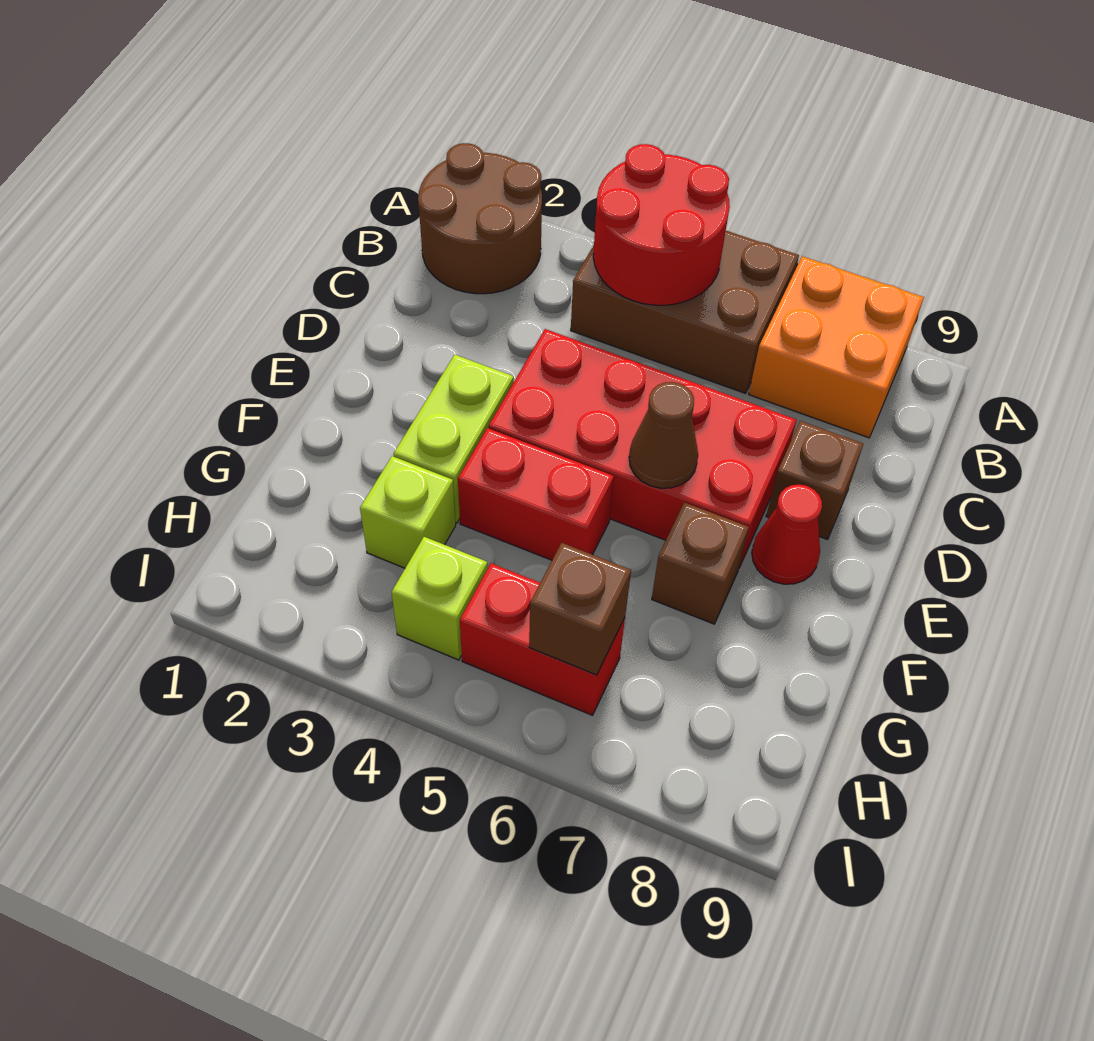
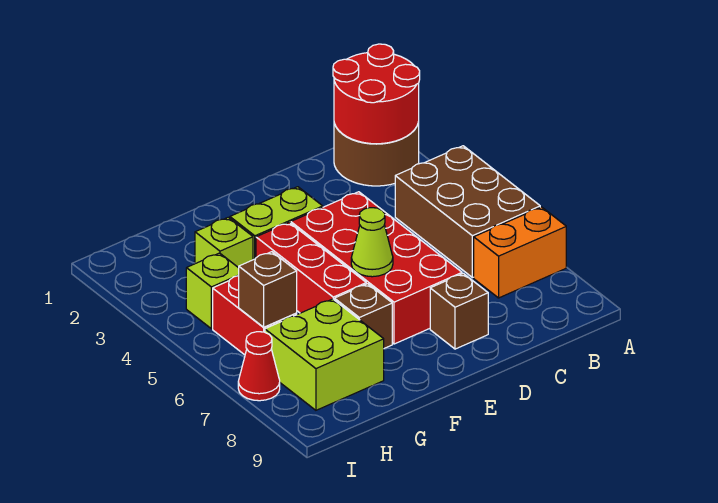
red round brick A4:B5 level 2 -> red round brick A1:B2 level 2
orange brick A7:B8 level 1 -> orange brick A7:B7 level 1
brown cone E6 level 2 -> lime cone E6 level 2
red cone E8 level 1 -> red cone I7 level 1
red brick F4:F5 level 1 -> red brick F4:F6 level 1
none -> lime brick G7:H8 level 1

